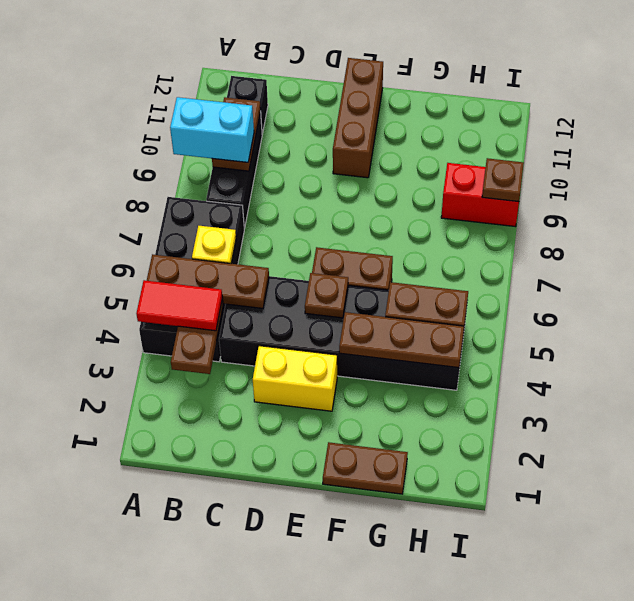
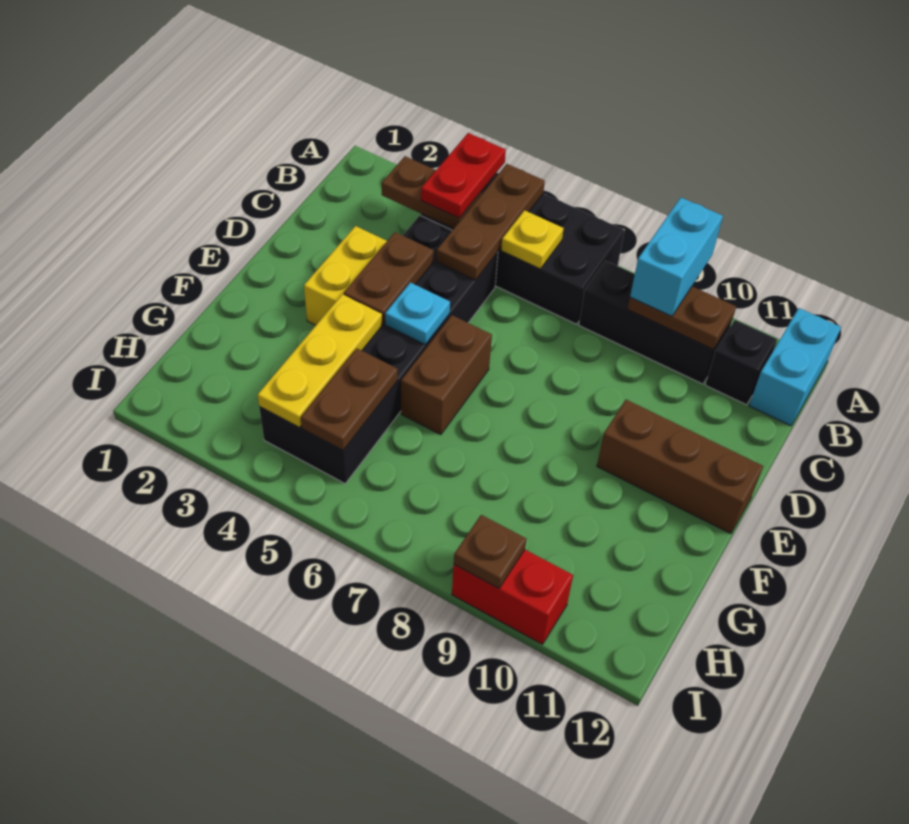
red tile A4:B4 level 3 -> red plate A4:B4 level 3
none -> cyan brick A12:B12 level 1
brown plate E5 level 2 -> cyan plate E5 level 2
brown plate F1:G1 level 1 -> brown plate D4:E4 level 2
brown plate F4:H4 level 2 -> yellow plate F4:H4 level 2
red brick H9:I9 level 1 -> red brick I9:I10 level 1

